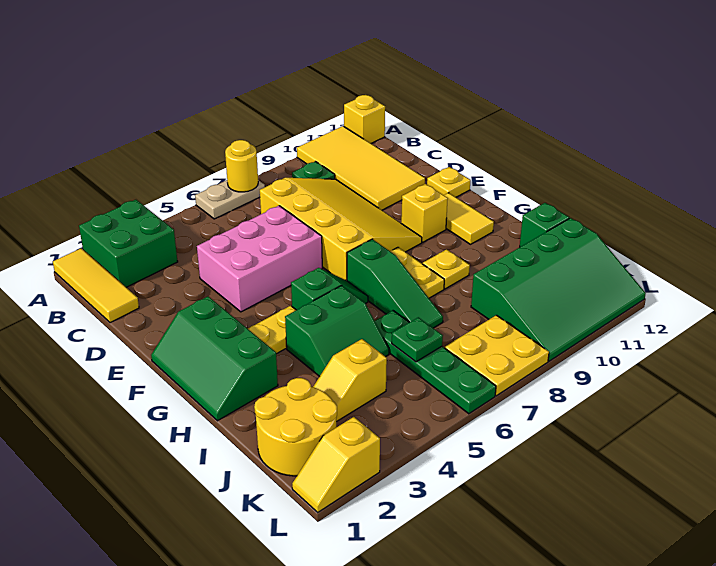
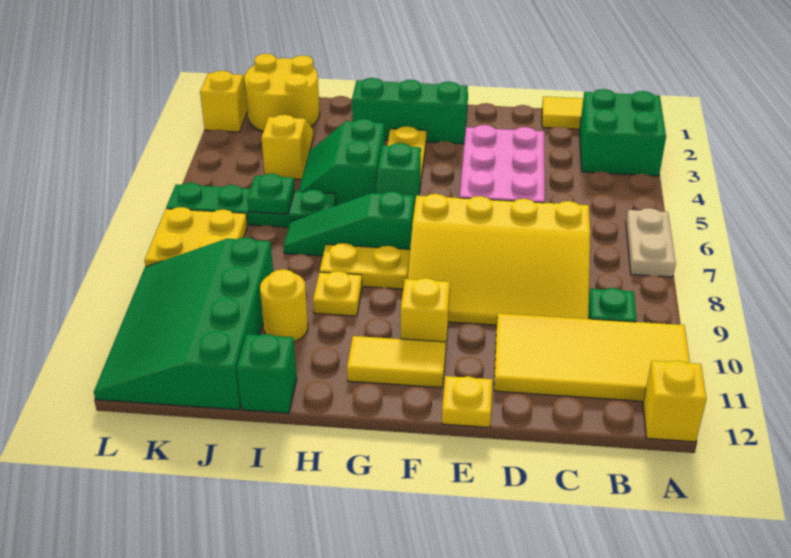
yellow round brick A7 level 2 -> yellow round brick I10 level 1

